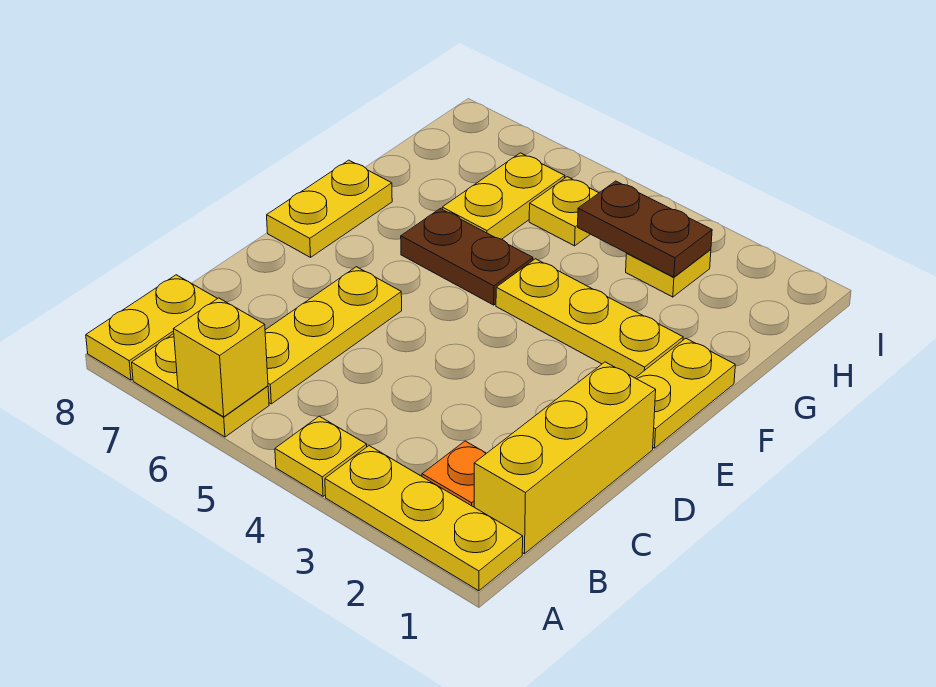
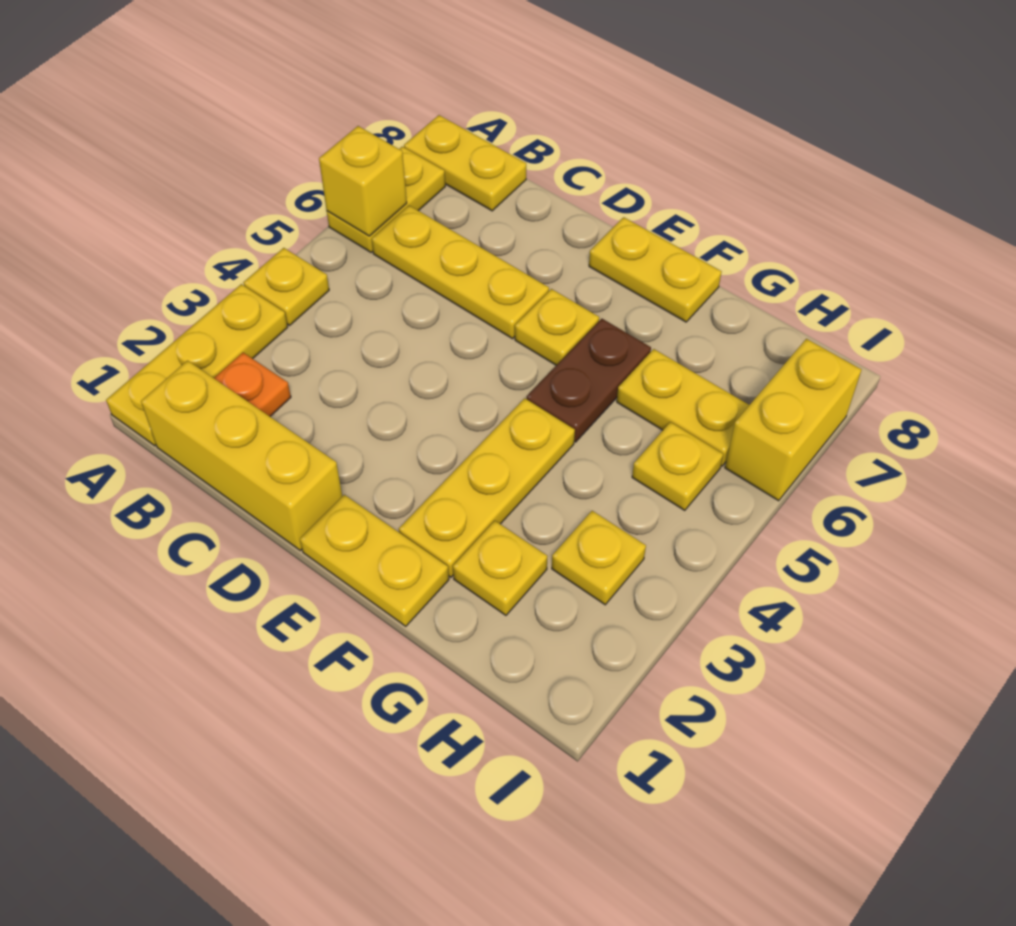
none -> yellow plate E6 level 1
none -> yellow plate G2 level 1
brown plate H3:H4 level 2 -> none
none -> yellow brick I6:I7 level 1

